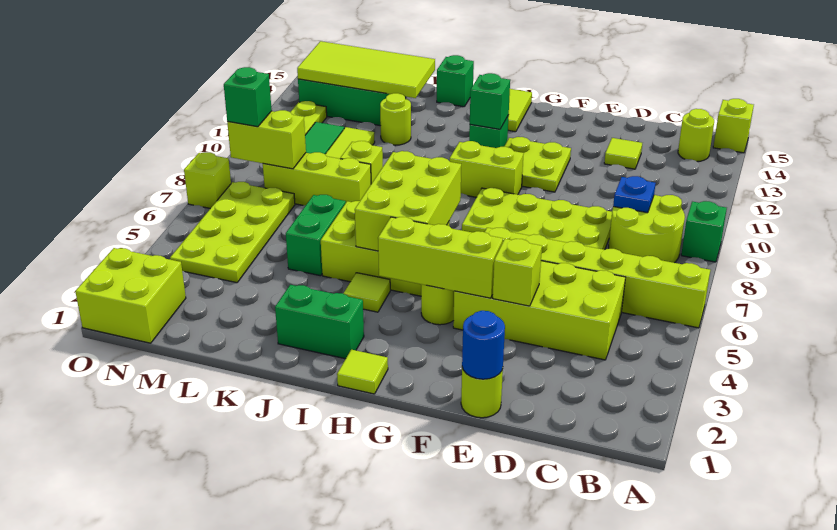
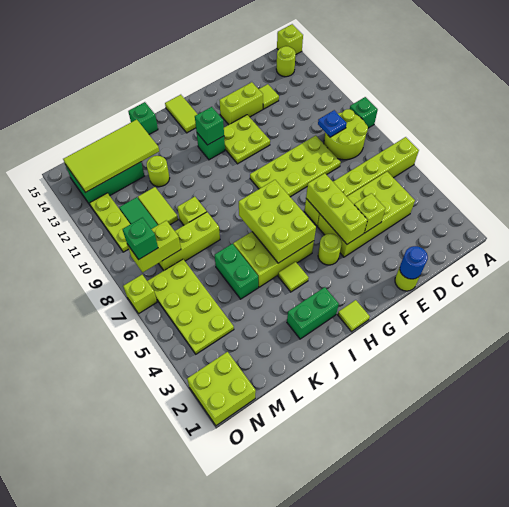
lime brick F4:H4 level 2 -> lime brick F4:F6 level 2
lime brick G10:H10 level 1 -> lime brick E13:F13 level 1

